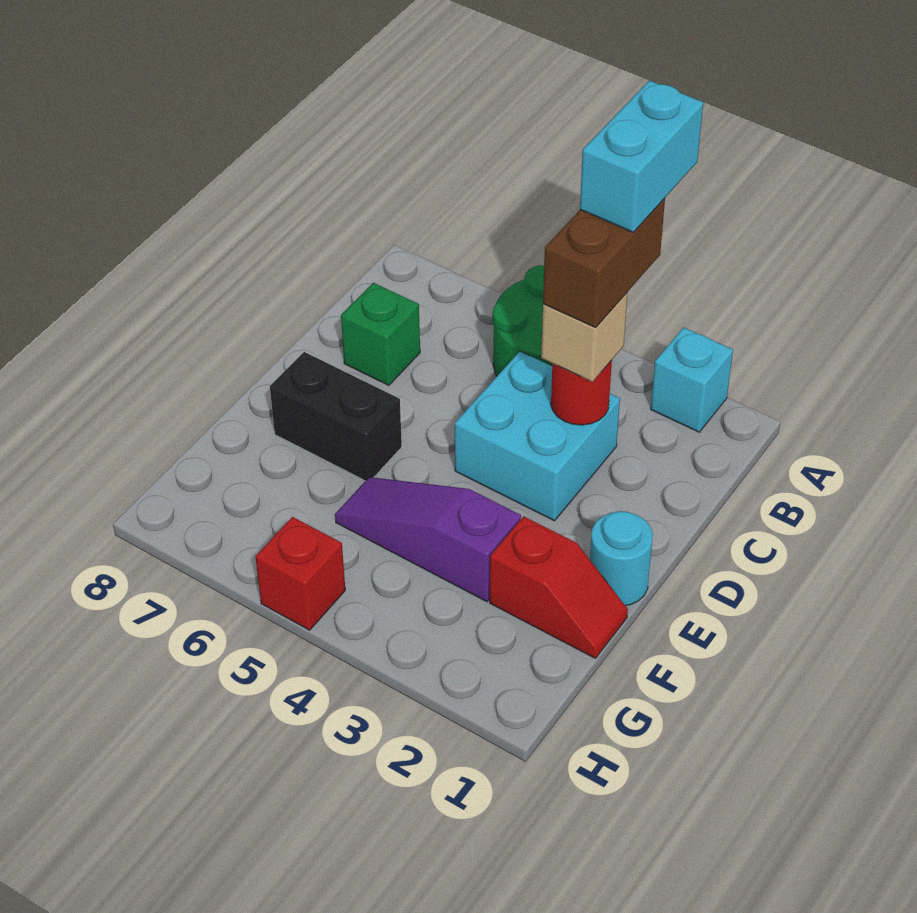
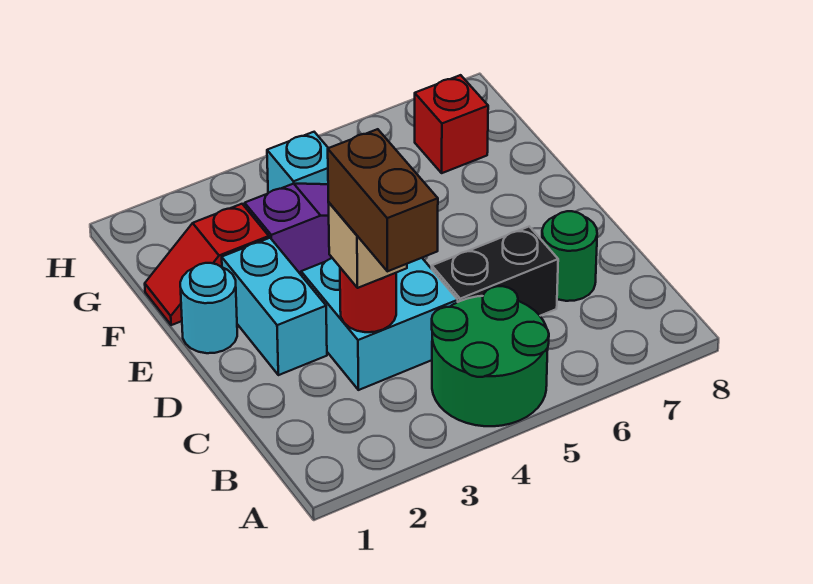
cyan brick A2 level 1 -> cyan brick G4 level 1
cyan brick A3:B3 level 5 -> cyan brick D2:E2 level 1
green brick C7 level 1 -> green round brick C7 level 1
black brick E6:E7 level 1 -> black brick C5:C6 level 1
red brick H5 level 1 -> red brick G7 level 1

